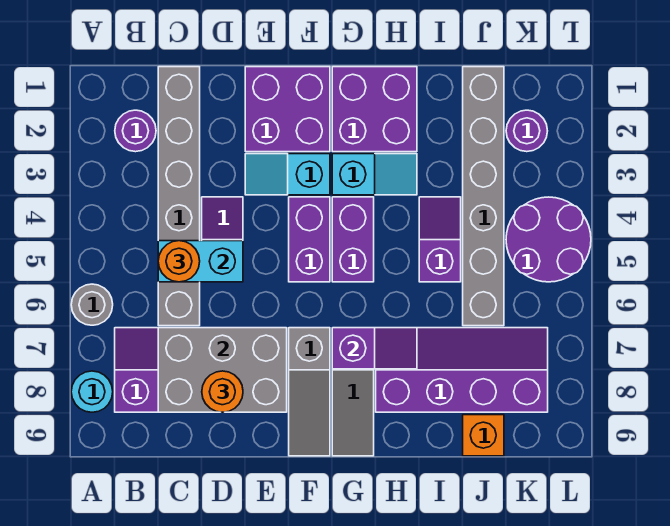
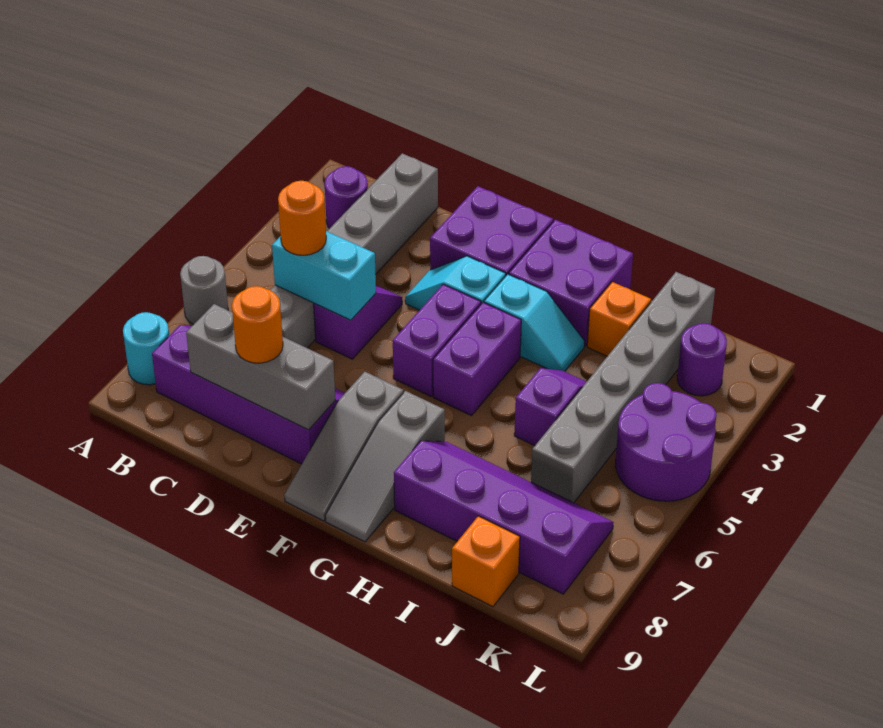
grey brick C7:E8 level 2 -> grey brick C8:E8 level 2
purple slope G7:H7 level 2 top G -> none
none -> orange brick I2 level 1

